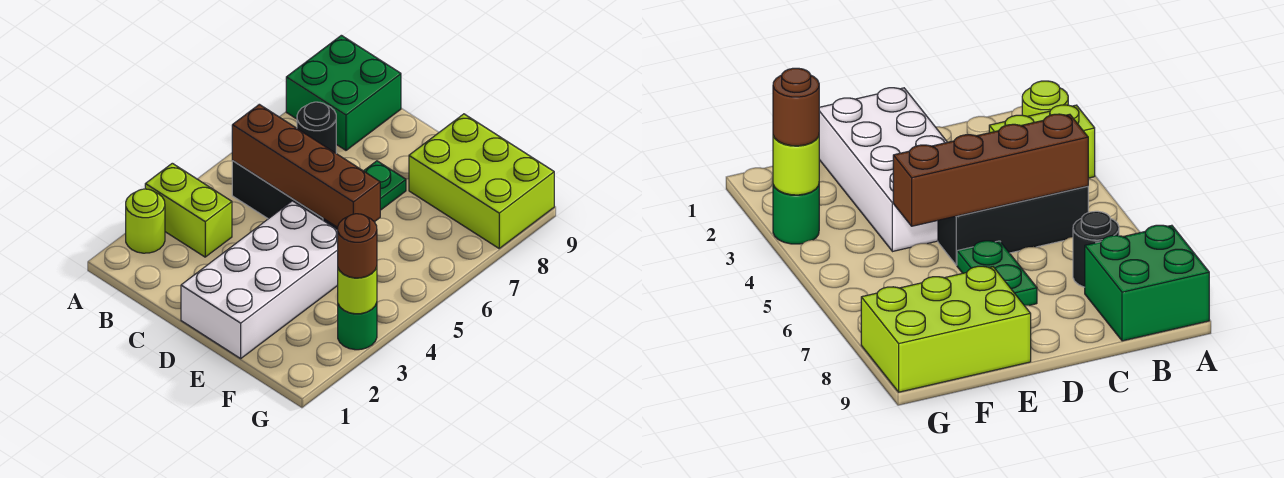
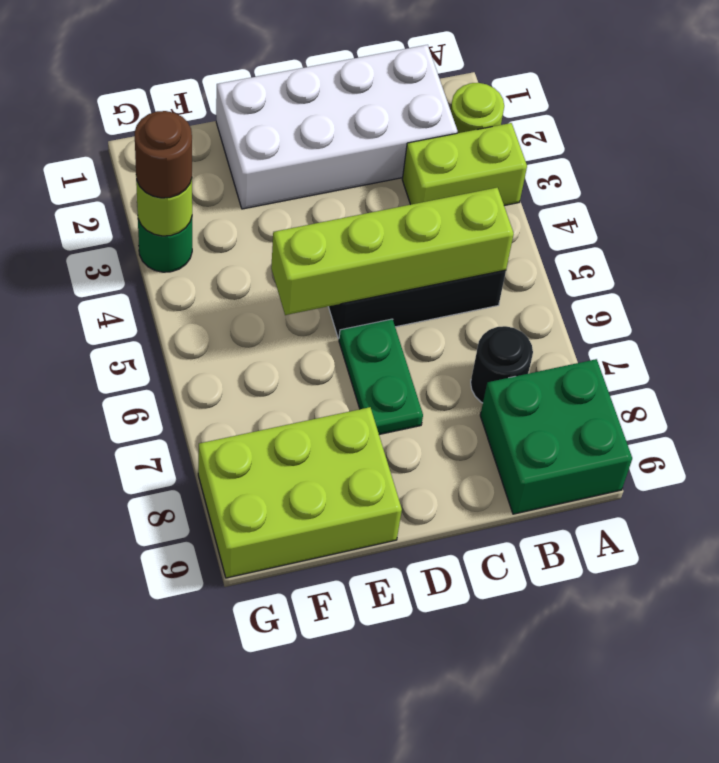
brown brick B5:E5 level 2 -> lime brick B5:E5 level 2
white brick D1:E4 level 1 -> white brick B1:E2 level 1

